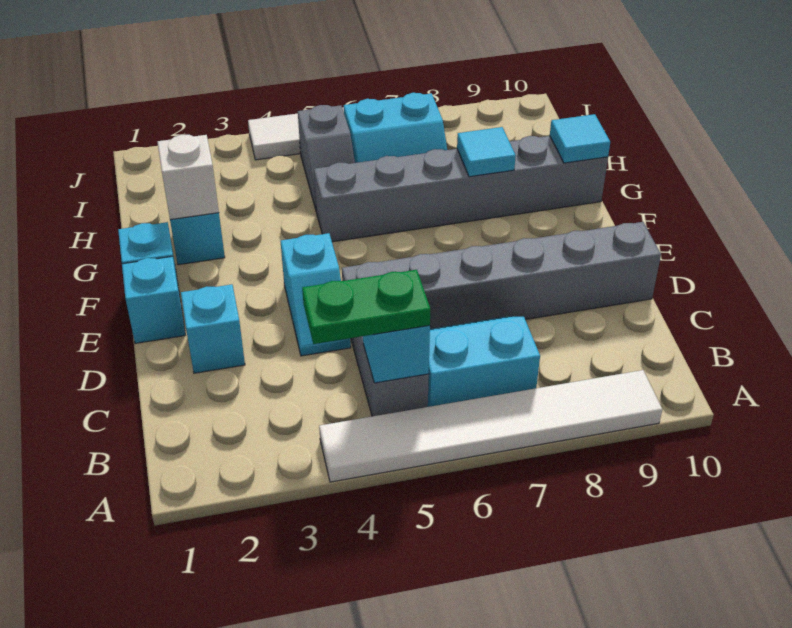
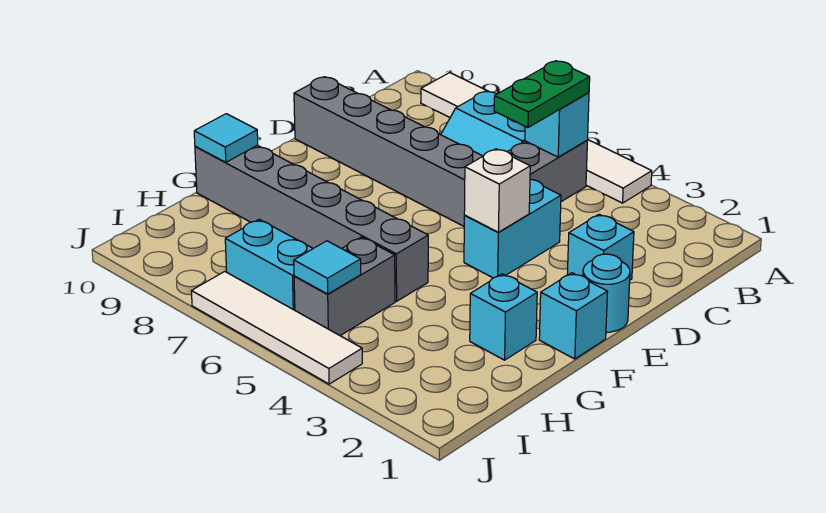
green plate B4:B5 level 3 -> green plate B5:C5 level 3
cyan slope D4:E4 level 1 top E -> cyan brick D4:E4 level 1
cyan brick E1 level 1 -> cyan round brick E1 level 1
white brick G2 level 2 -> white brick E4 level 2
cyan tile G8 level 2 -> cyan tile I5 level 2
grey slope H5:I5 level 1 top I -> grey brick H5:I5 level 1

